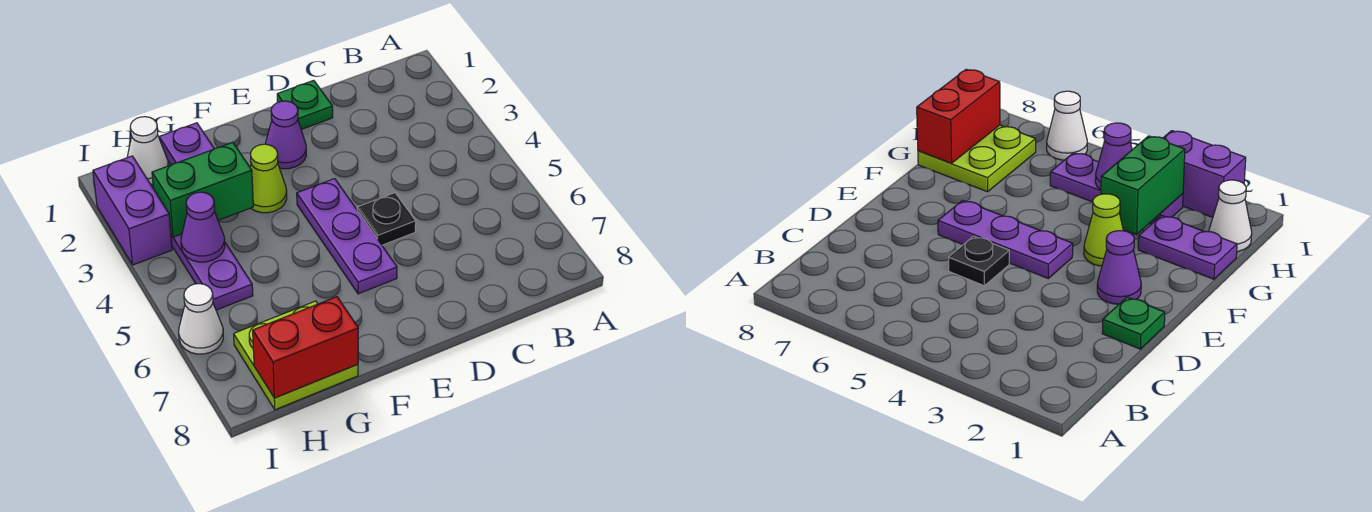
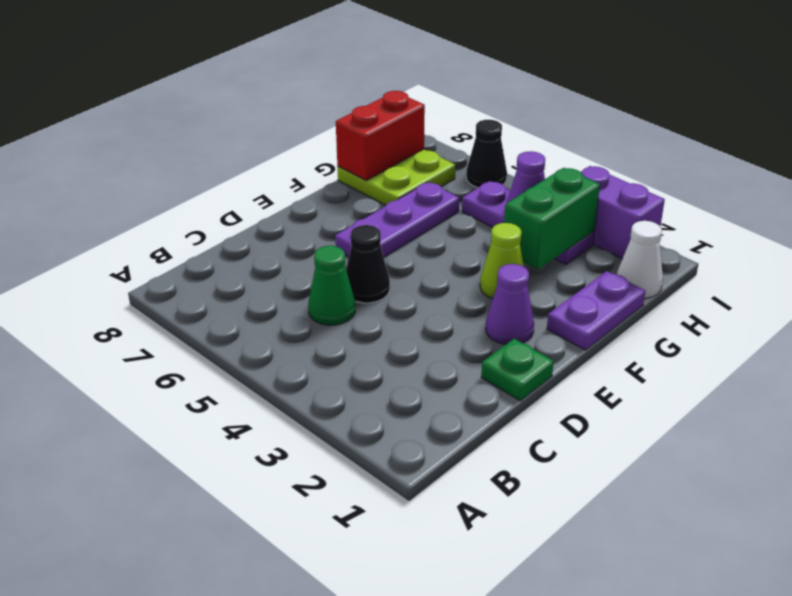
none -> green cone C5 level 1
black plate D5 level 1 -> black cone D5 level 1
purple plate E4:E6 level 1 -> purple plate E6:G6 level 1
purple plate G1:G2 level 1 -> purple plate F1:G1 level 1
white cone I6 level 1 -> black cone I6 level 1

